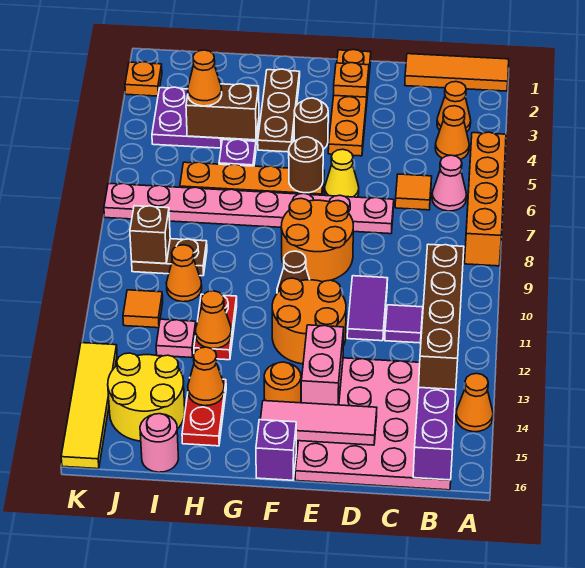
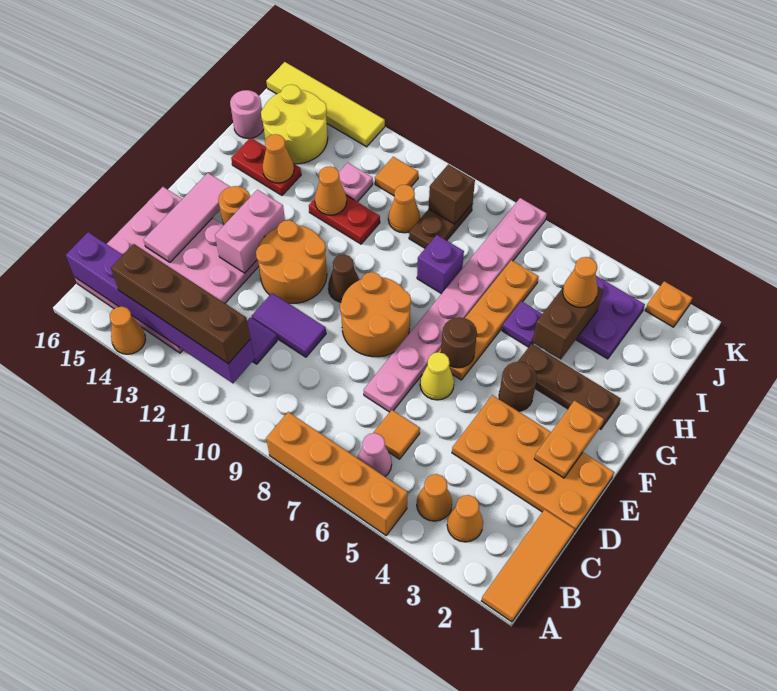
orange plate E1:E4 level 1 -> orange plate D1:E4 level 1
orange plate E2 level 2 -> orange plate E2:F2 level 2
pink brick E13:E14 level 2 -> pink brick E13:F13 level 2
purple brick F16 level 1 -> purple brick H8 level 1

